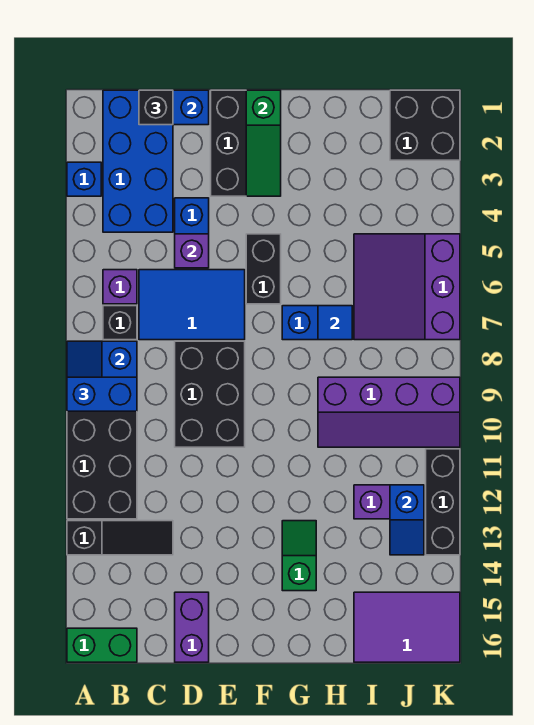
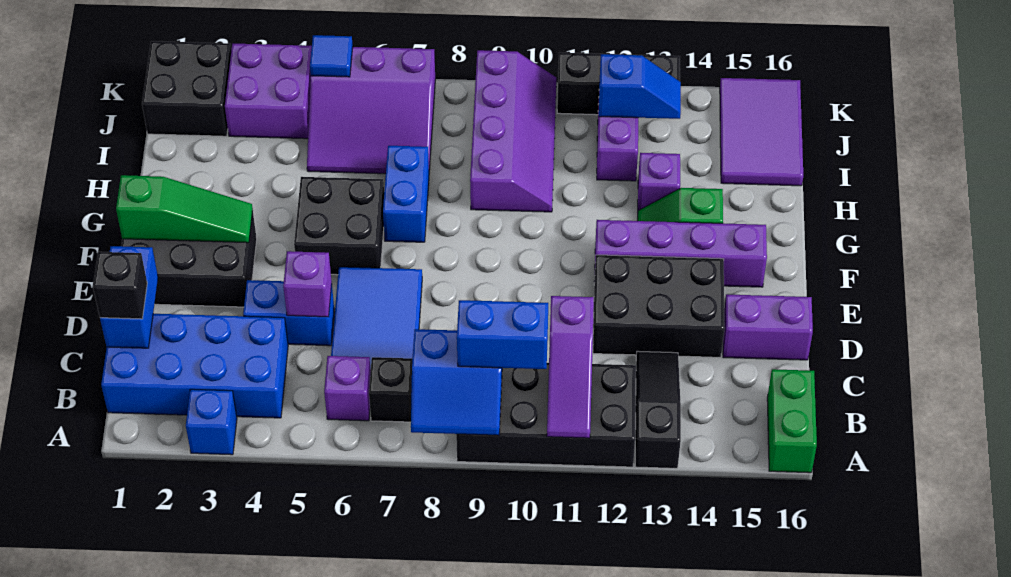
blue brick A9:B9 level 3 -> blue brick B9:B10 level 3
none -> purple slope A11:C11 level 2 top C
black brick D8:E10 level 1 -> black brick D12:E14 level 1
black brick F5:F6 level 1 -> black brick F5:G6 level 1
none -> purple brick F12:F15 level 1
blue tile H7 level 2 -> blue tile K5 level 2
none -> purple brick H13 level 1
none -> purple brick J3:K4 level 1

